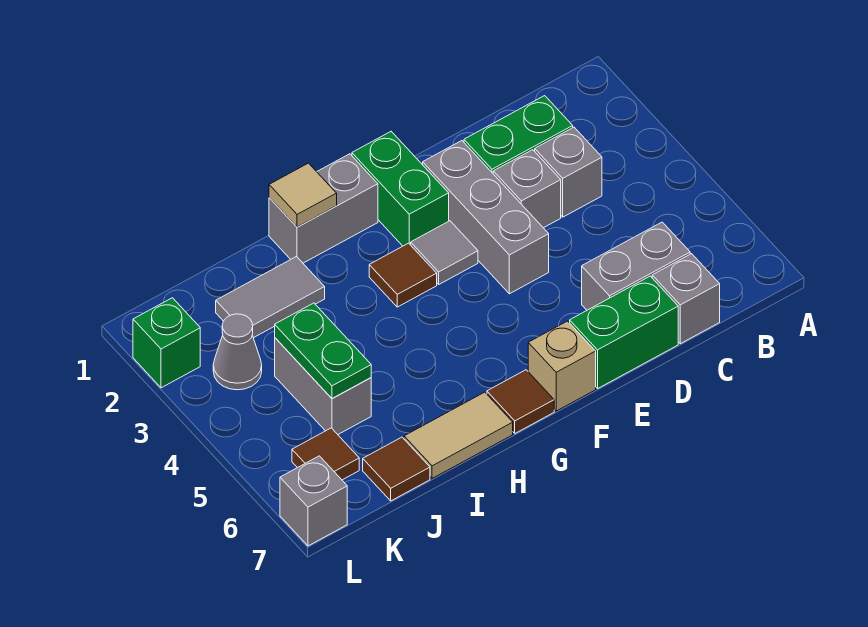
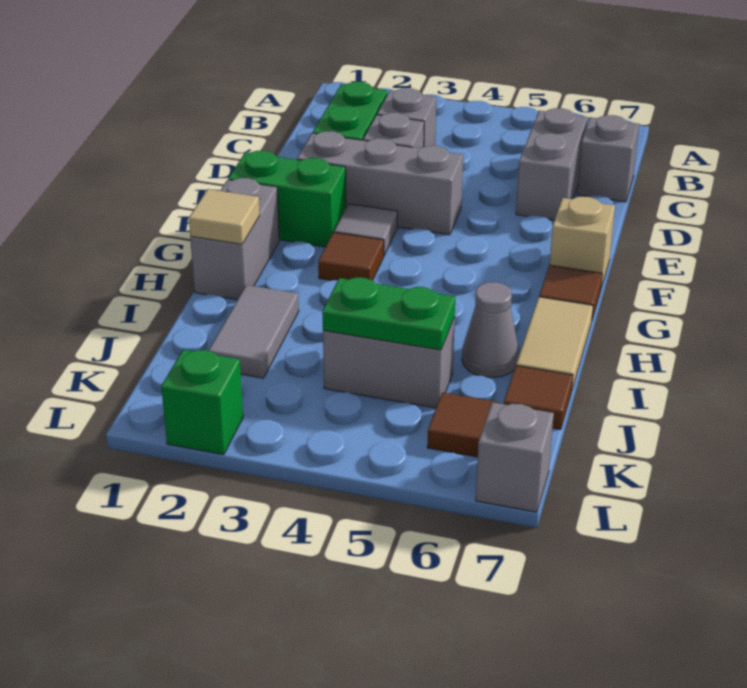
green brick D7:E7 level 1 -> none
grey cone K3 level 1 -> grey cone I6 level 1

